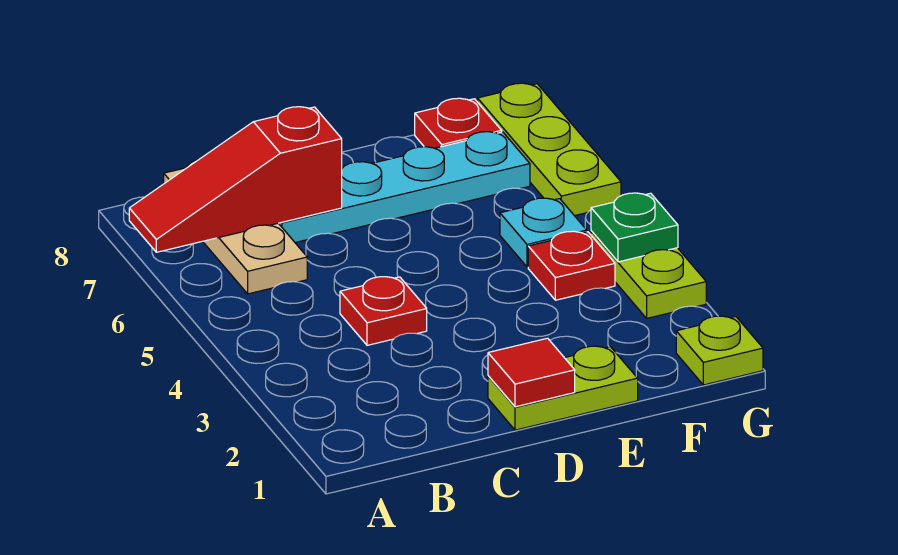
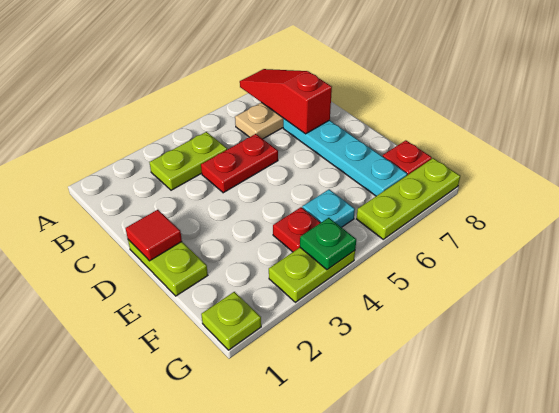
none -> lime plate B3:B4 level 1
red plate C4 level 1 -> red plate C4:C5 level 1

